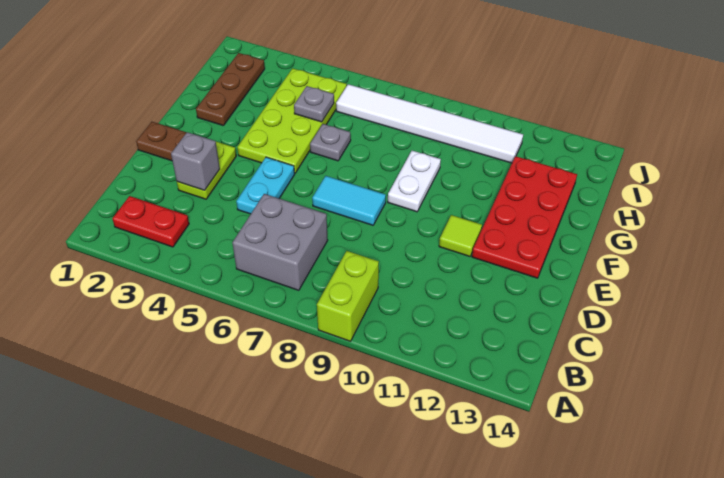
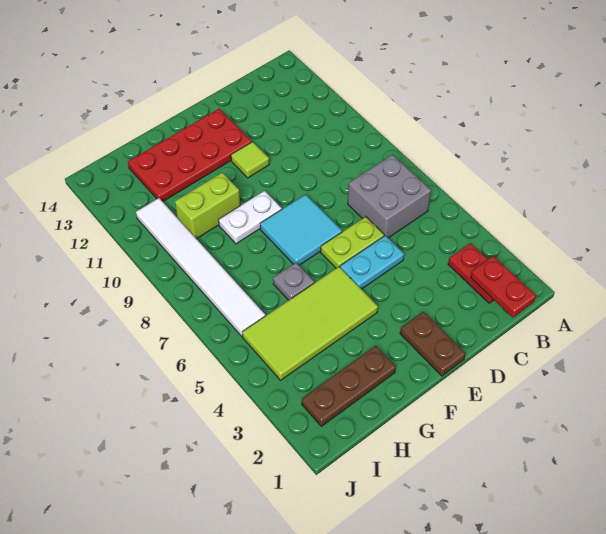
lime brick A9:B9 level 1 -> lime brick G10:H10 level 1
none -> red plate B1:B2 level 2
lime plate D3:E3 level 1 -> lime plate D6:E6 level 1
grey brick D3 level 2 -> none
cyan tile E7:E8 level 1 -> cyan tile E7:F8 level 1
lime plate F4:I5 level 1 -> lime tile F4:I5 level 1
grey plate H5 level 2 -> none

